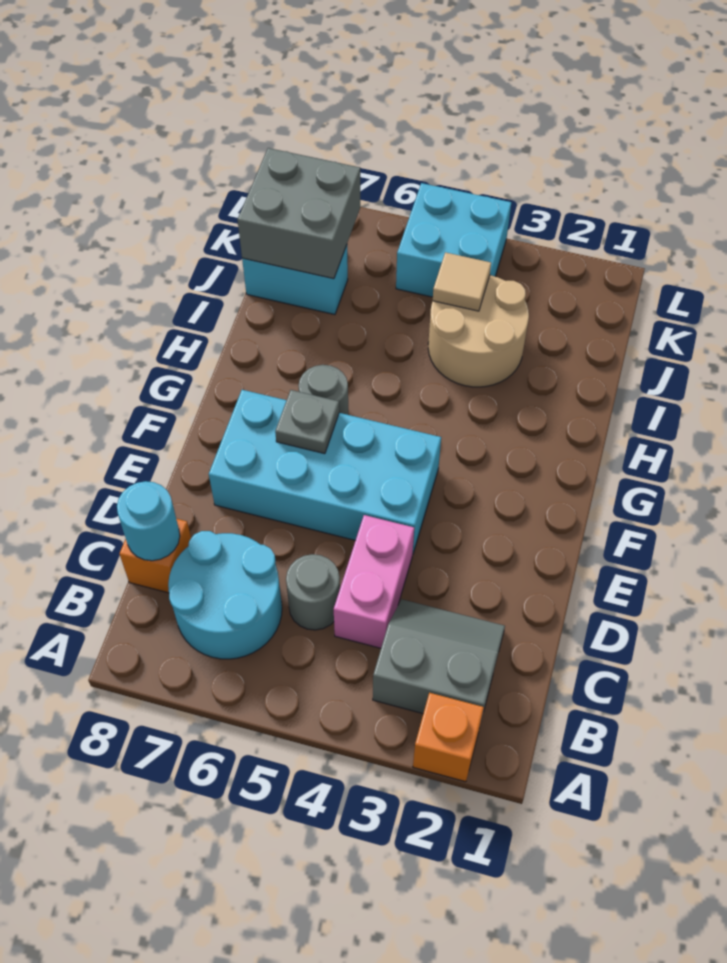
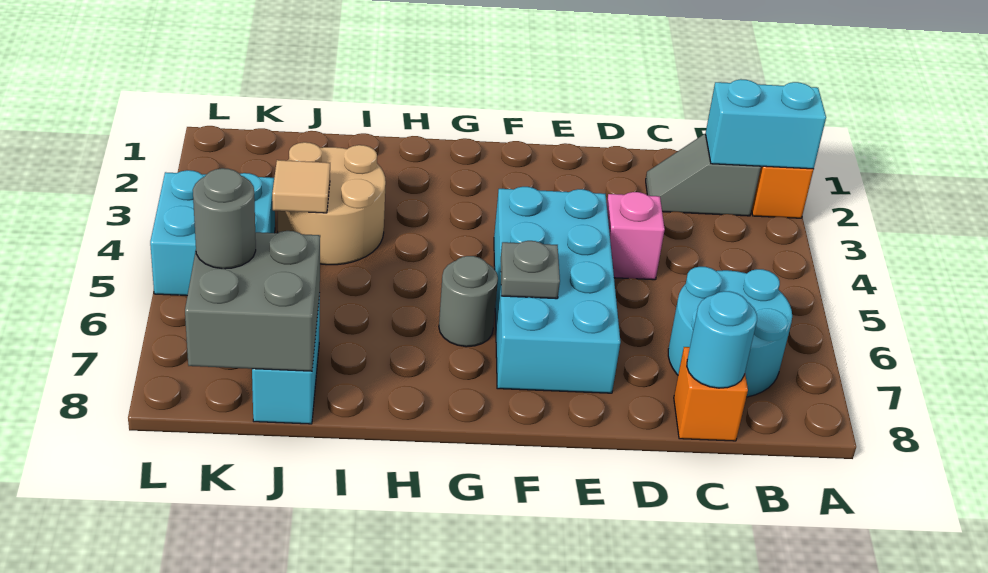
none -> cyan brick A2:B2 level 2
grey slope B2:C3 level 1 top B -> grey slope B2:C2 level 1 top B
pink brick C4:D4 level 1 -> pink brick D4 level 1
grey round brick C5 level 1 -> grey round brick K7 level 3

